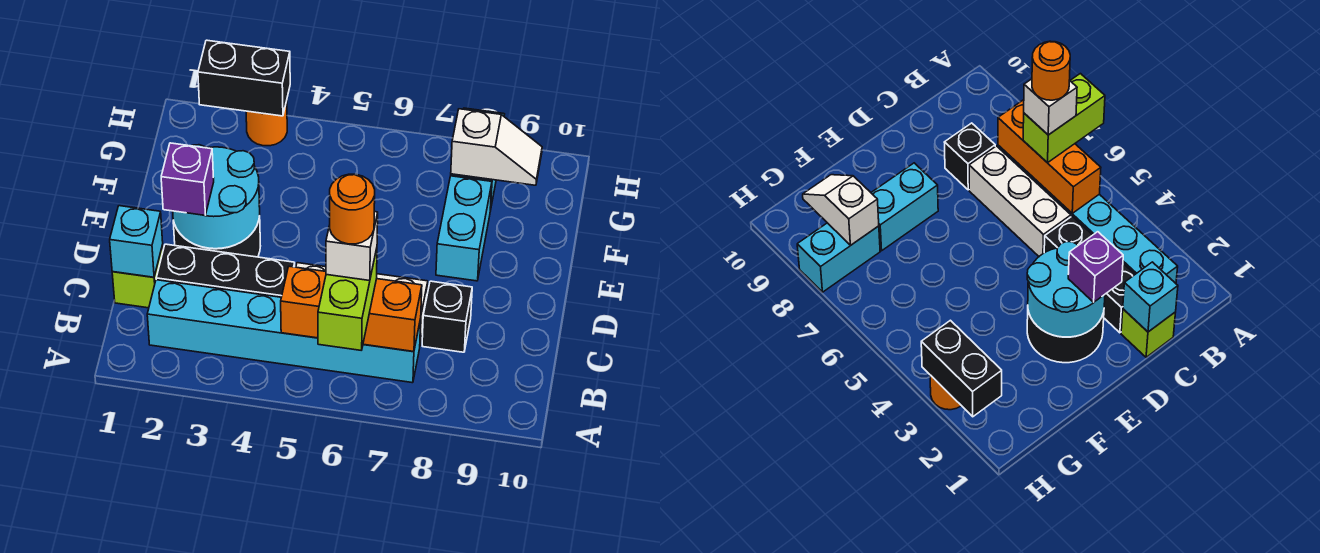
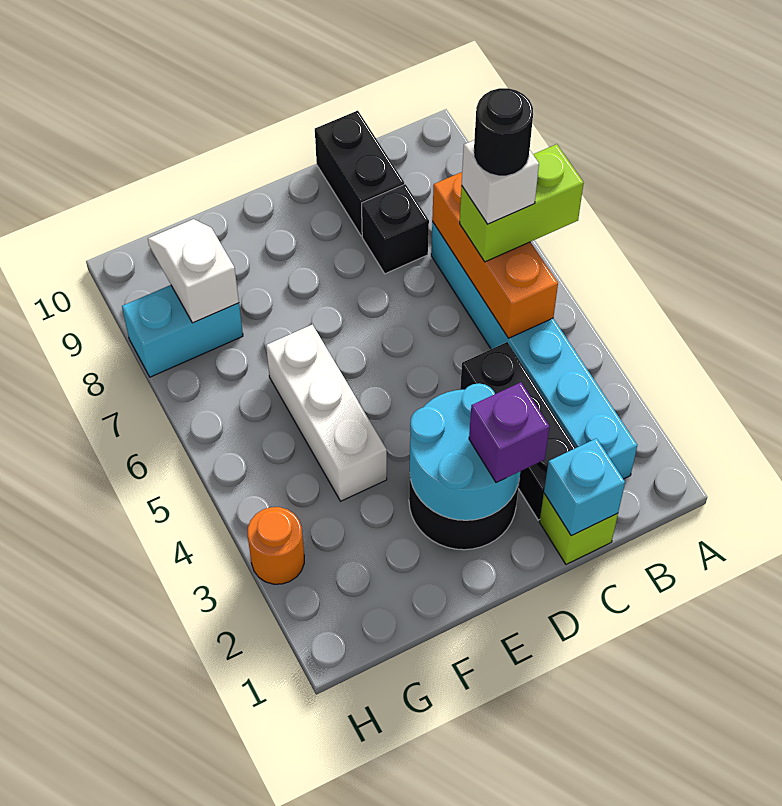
orange round brick B6 level 5 -> black round brick B6 level 5
white brick C5:C7 level 1 -> white brick F4:F6 level 1
cyan brick E8:F8 level 1 -> none
black brick H2:H3 level 2 -> black brick C9:C10 level 1

